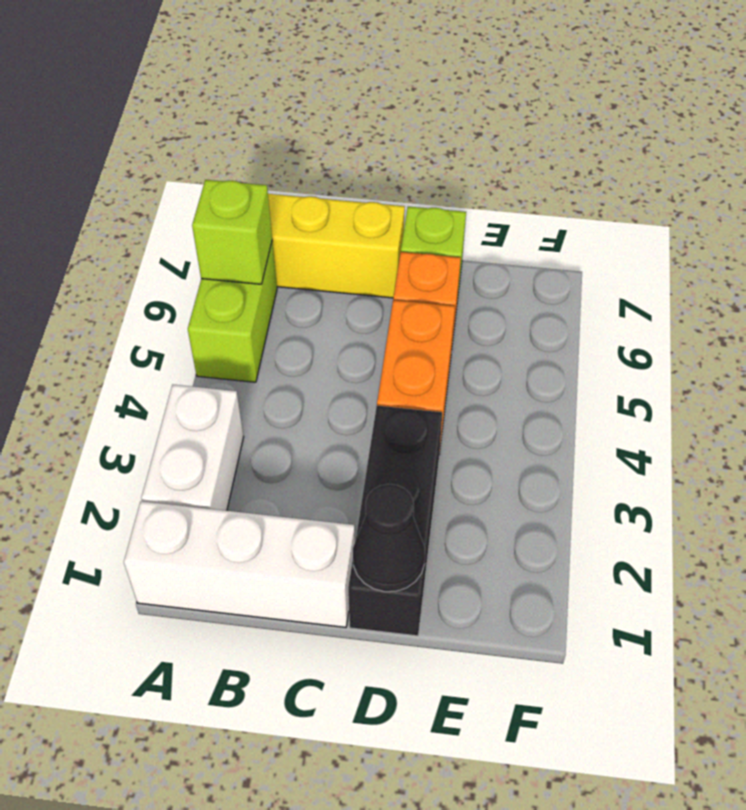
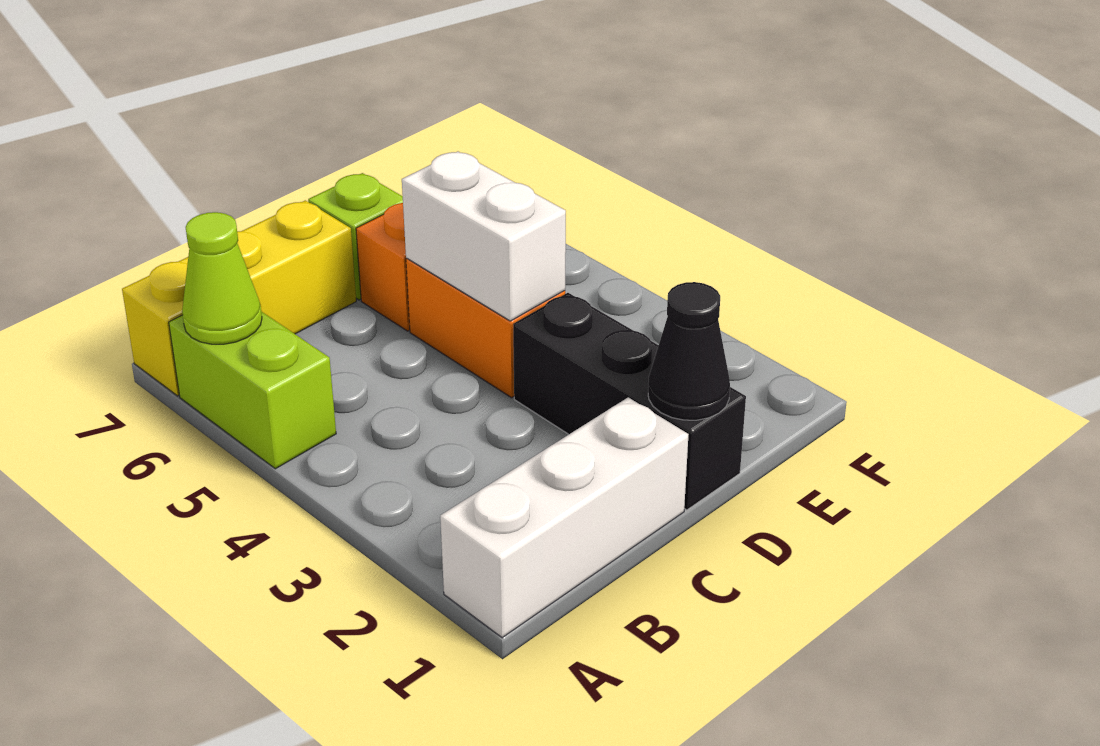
white brick A2:A3 level 1 -> white brick D4:D5 level 2
lime brick A6 level 2 -> lime cone A6 level 2

